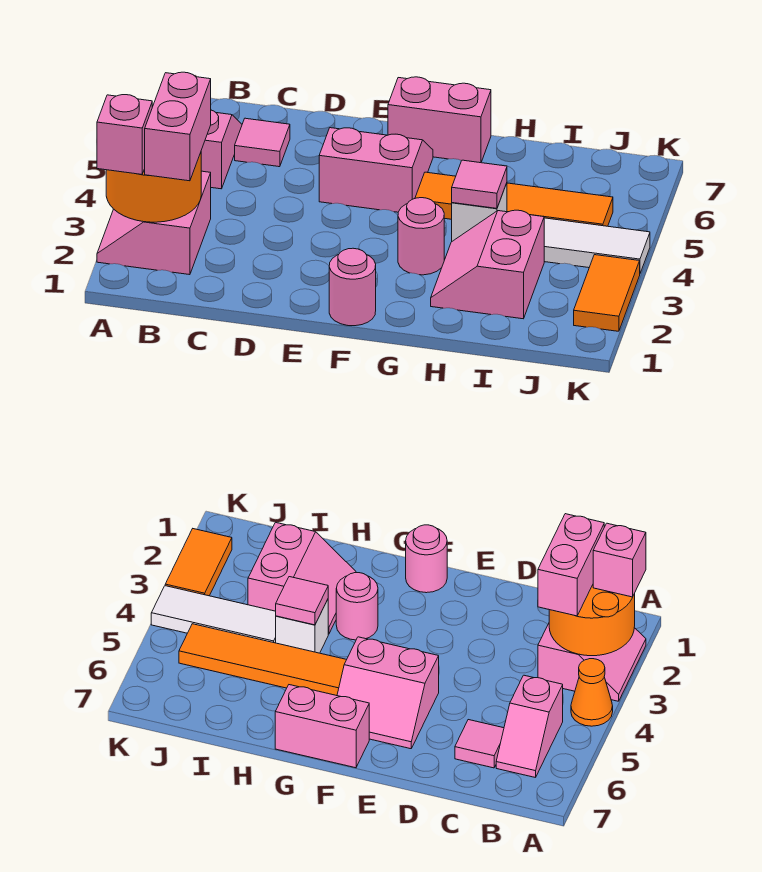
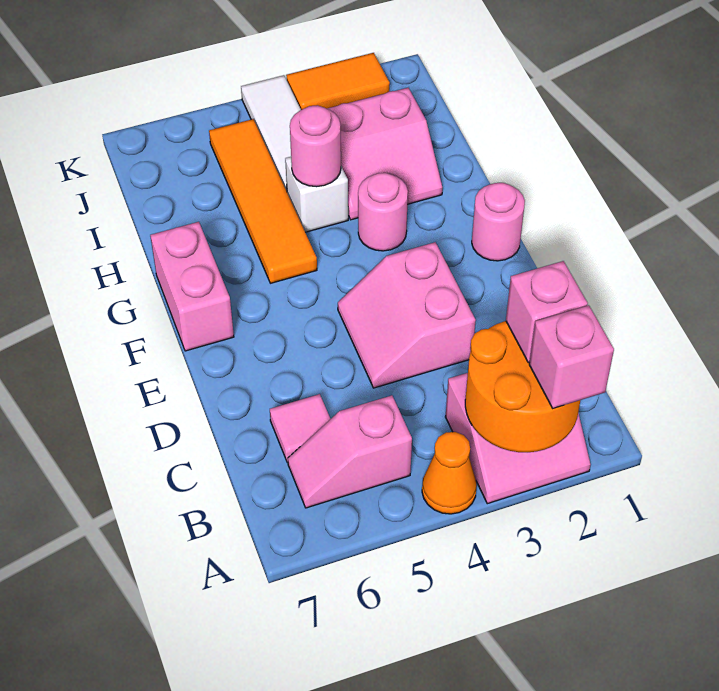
pink brick B2:B3 level 3 -> pink brick B2 level 3
pink slope E5:F6 level 1 top 5 -> pink slope D3:E4 level 1 top 3
pink tile H4 level 2 -> pink round brick H4 level 2

